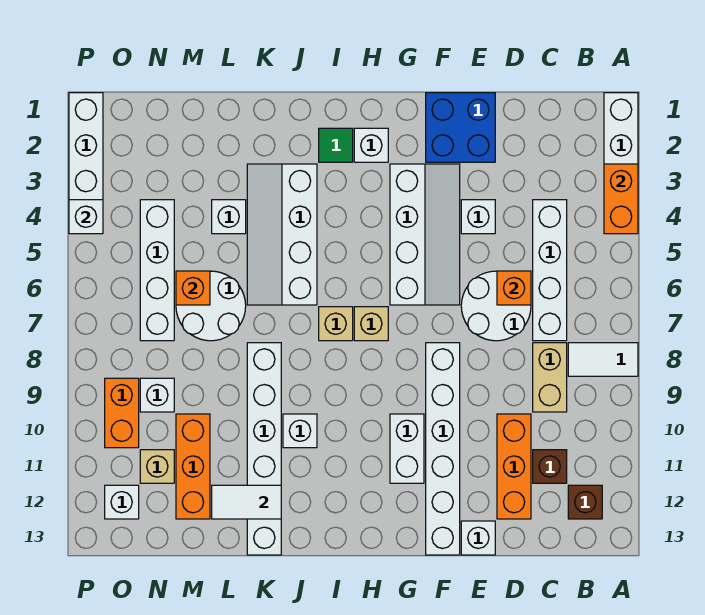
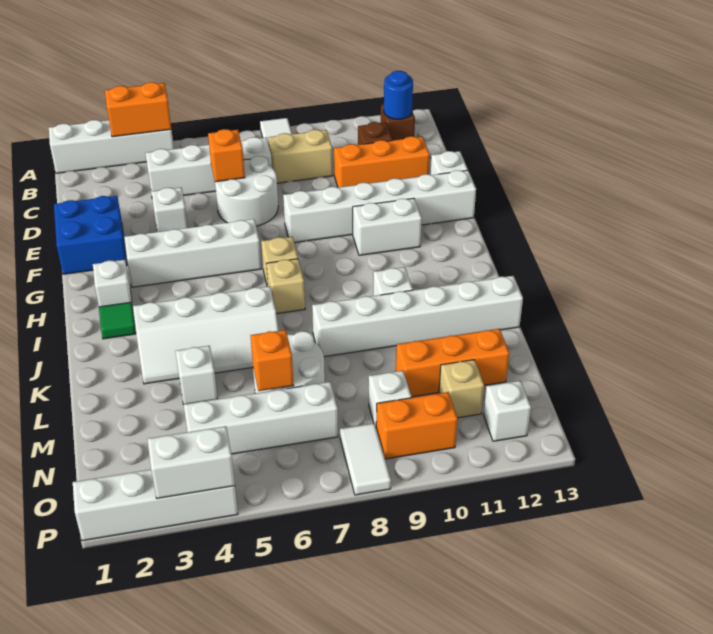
none -> blue round brick B12 level 2
white tile K12:L12 level 2 -> white tile O8:P8 level 1
white brick P4 level 2 -> white brick P3:P4 level 2

